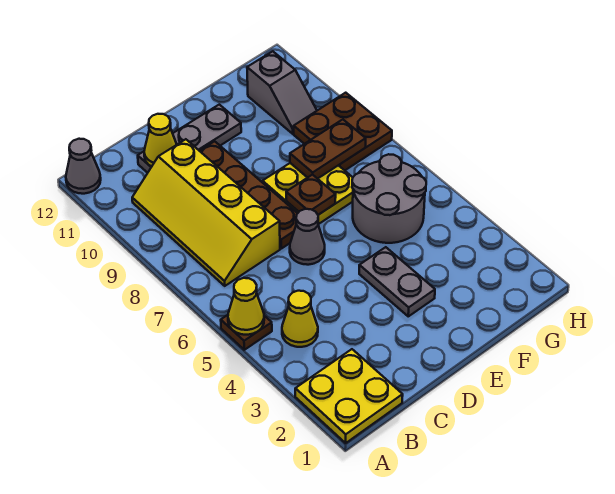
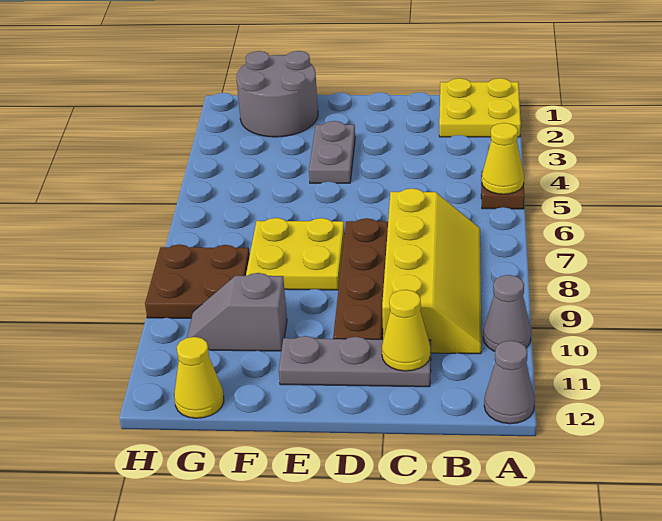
yellow cone B4 level 1 -> yellow cone G12 level 1
grey cone D6 level 1 -> grey cone A10 level 1
brown plate E7 level 2 -> none
grey round brick F5:G6 level 1 -> grey round brick F1:G2 level 1
brown plate F8:G8 level 2 -> none
grey slope G10:G11 level 1 top 11 -> grey slope F10:G10 level 1 top F

